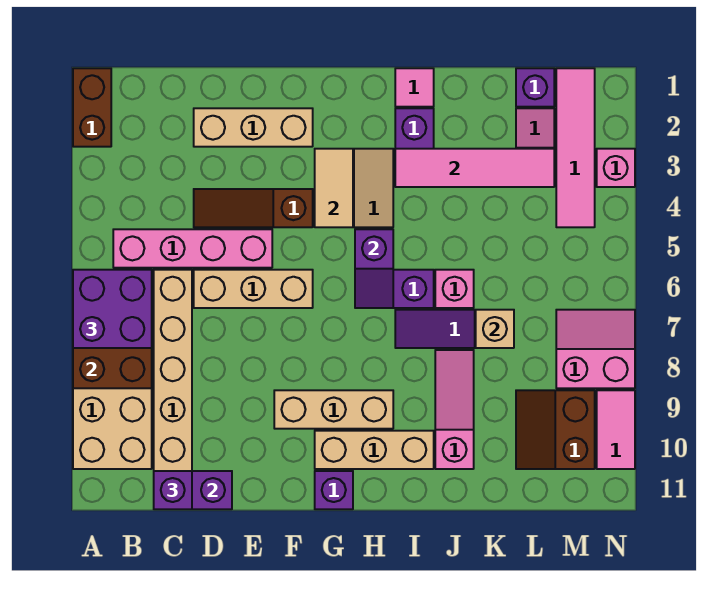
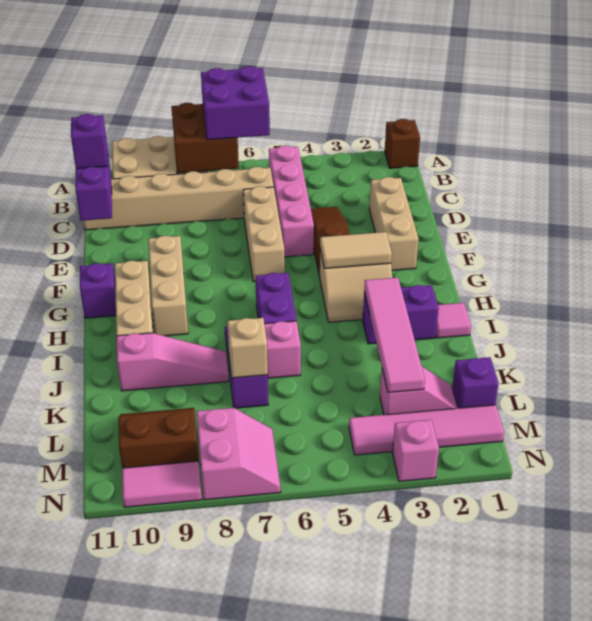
brown brick A1:A2 level 1 -> brown brick A1 level 1
purple slope H5:H6 level 2 top 5 -> none

